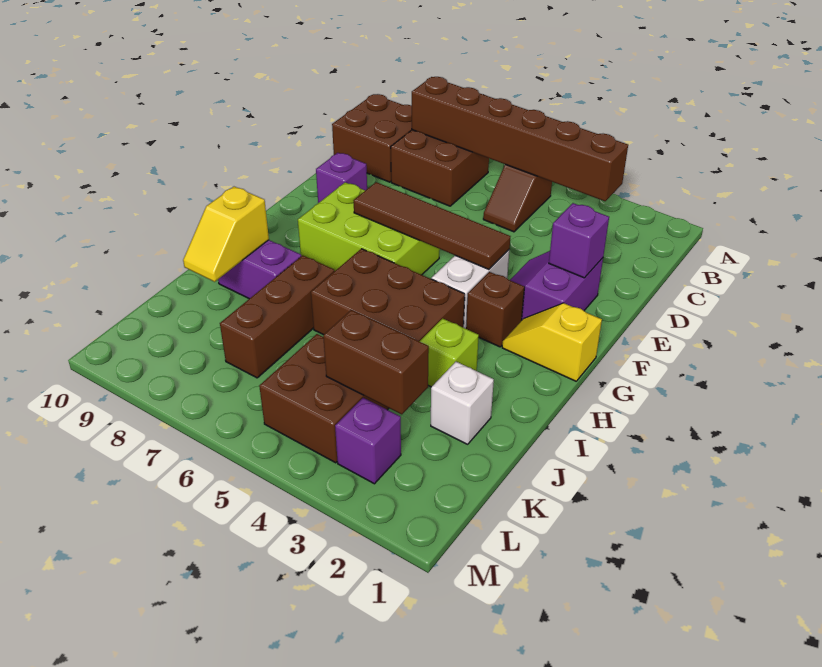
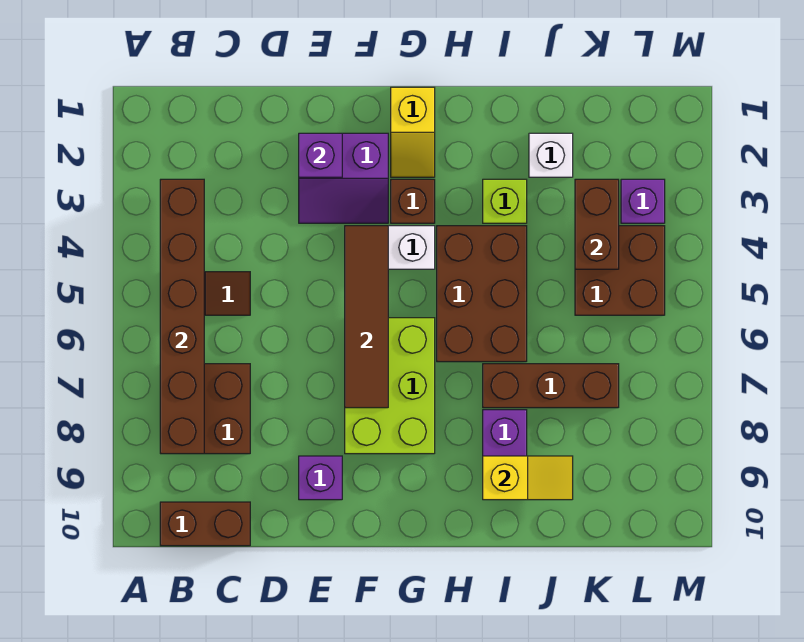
brown brick B9:C10 level 1 -> brown brick B10:C10 level 1

